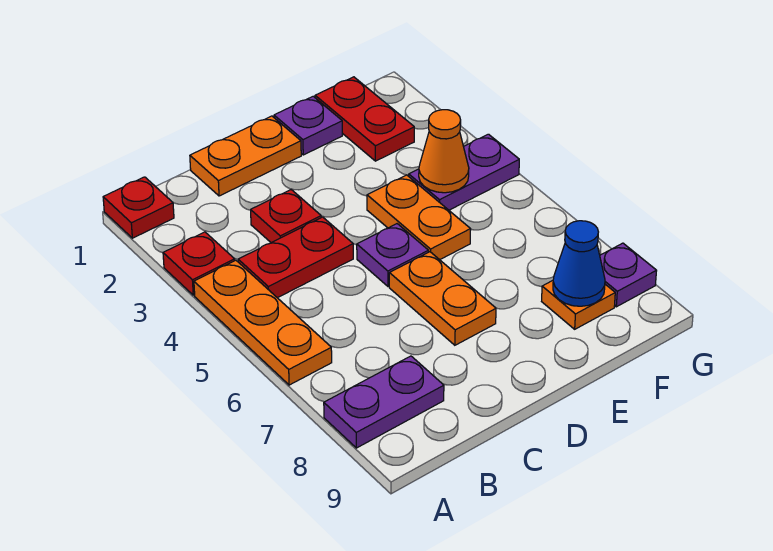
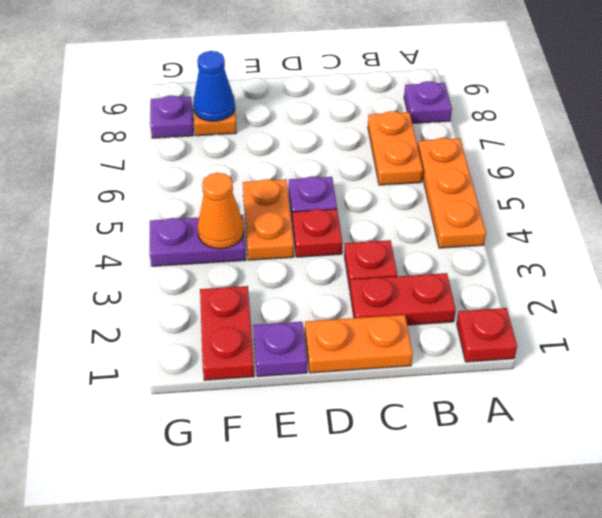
red plate A3 level 1 -> red plate D4 level 1
purple plate A8:B8 level 1 -> purple plate A8 level 1
red plate B4:C4 level 1 -> red plate B2:C2 level 1
orange plate D6:D7 level 1 -> orange plate B6:B7 level 1

